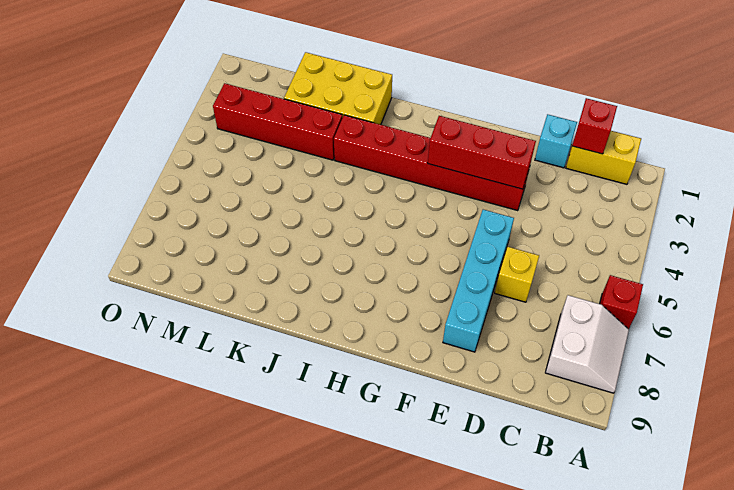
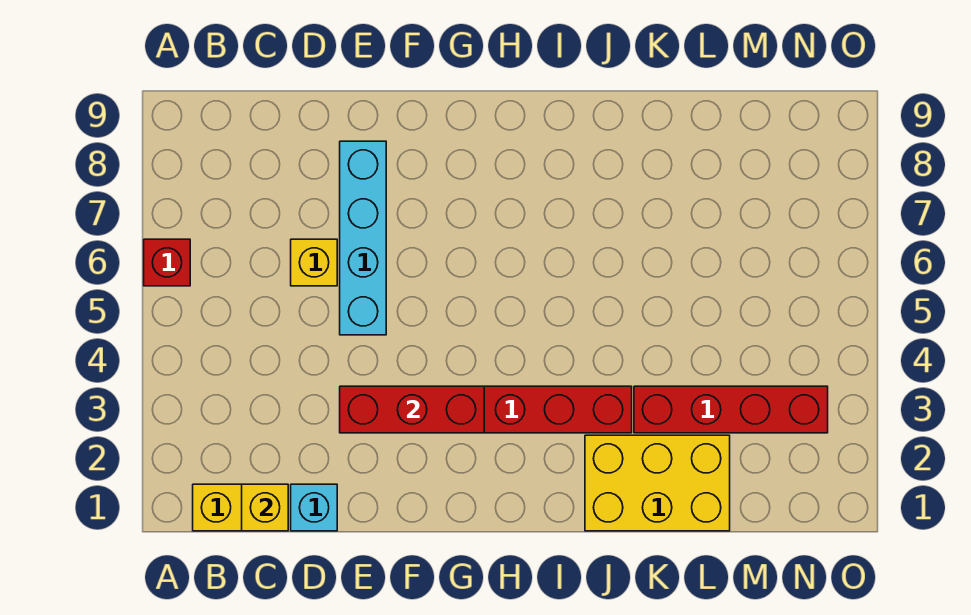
white slope A7:B8 level 1 top B -> none
red brick C1 level 2 -> yellow brick C1 level 2

